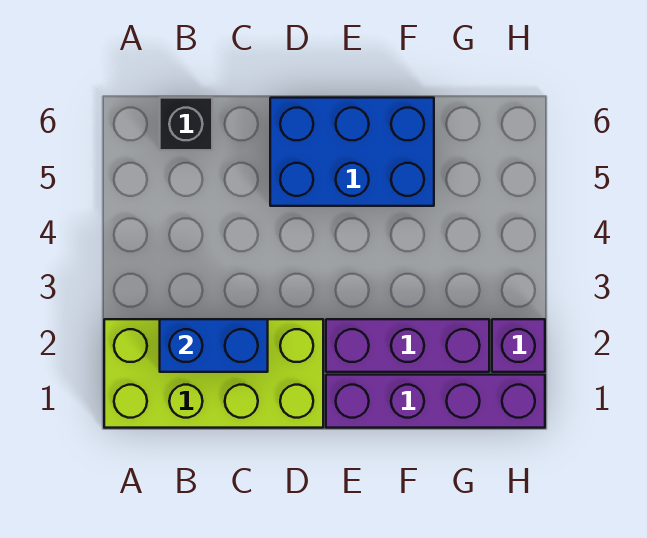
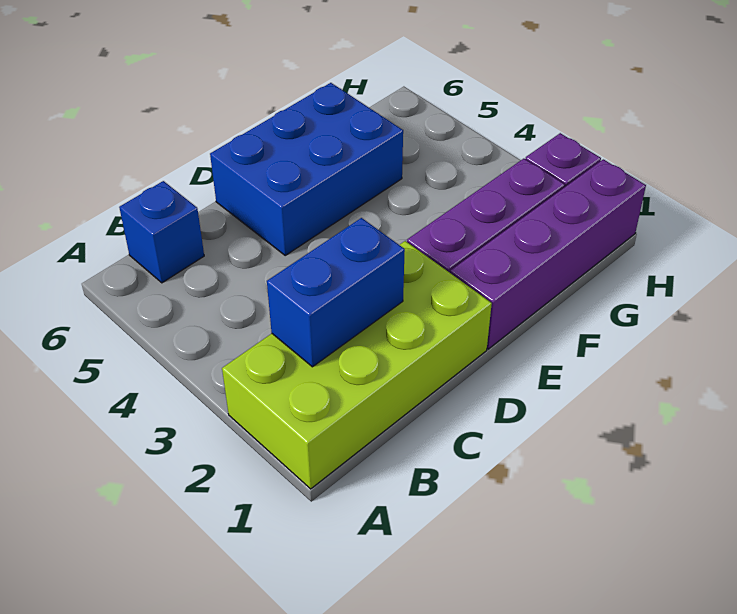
black brick B6 level 1 -> blue brick B6 level 1

